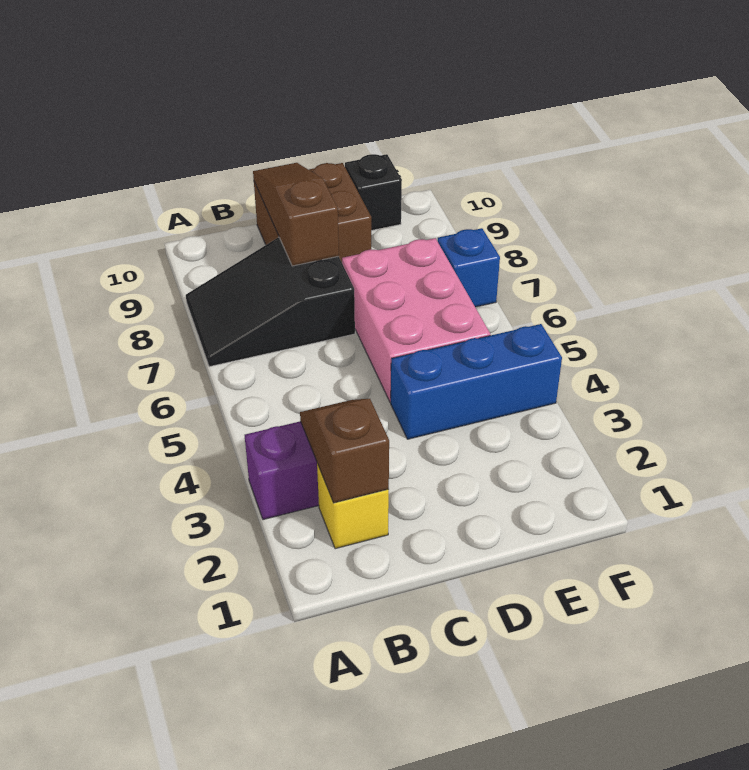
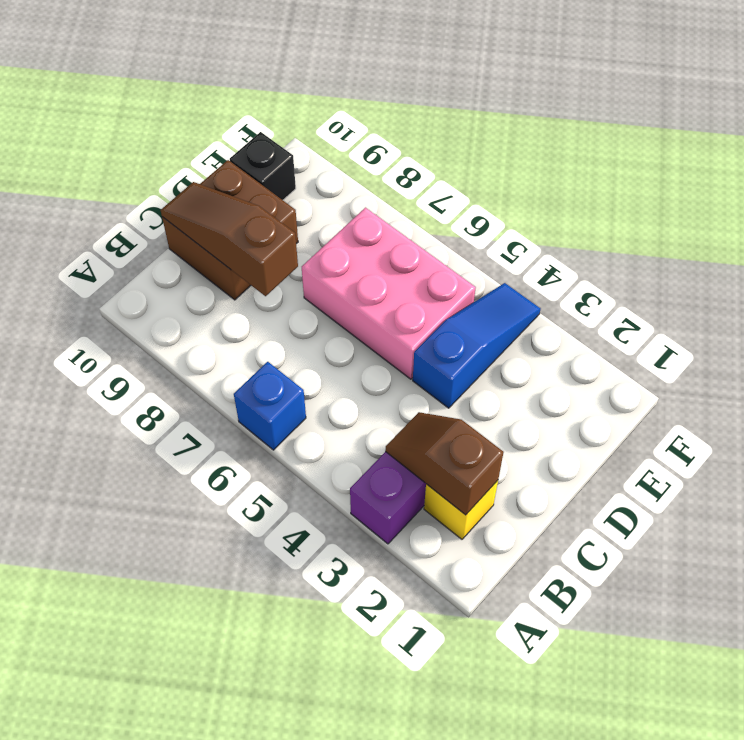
black slope A7:C8 level 1 top C -> none
blue brick D4:F4 level 1 -> blue slope D4:F4 level 1 top D
blue brick F7 level 1 -> blue brick A6 level 1

